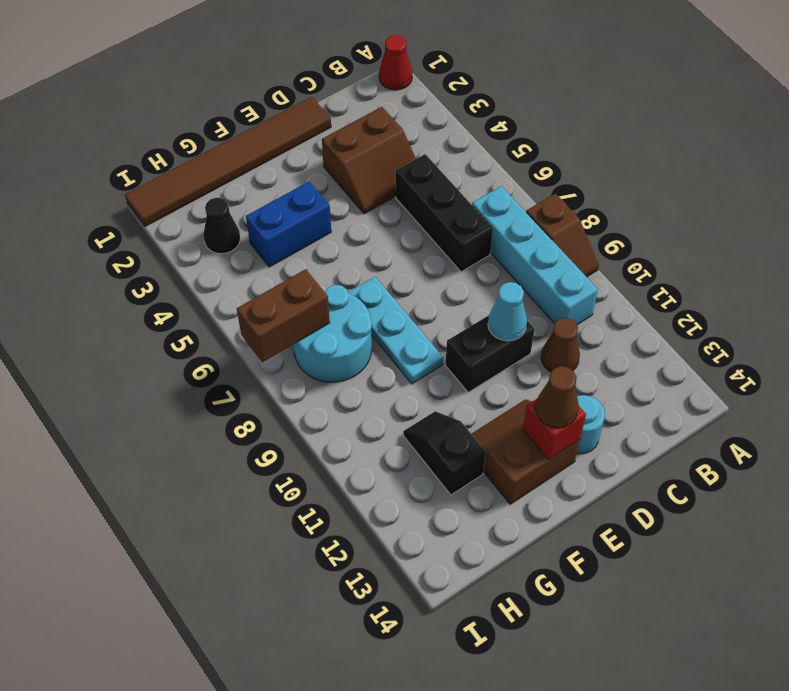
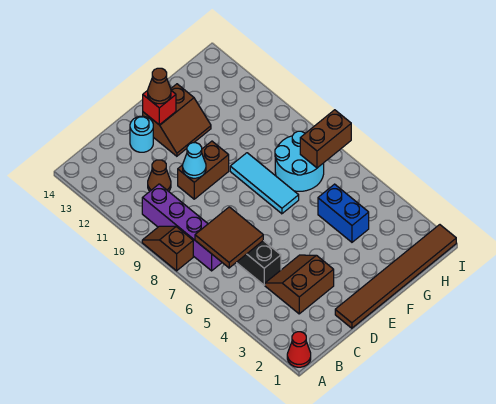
none -> brown tile B6:C7 level 2
cyan brick B7:B10 level 1 -> purple brick B7:B10 level 1
black brick D10:E10 level 1 -> brown brick D10:E10 level 1
blue brick F4:G4 level 1 -> blue brick G4:G5 level 1
cyan plate F7:F9 level 1 -> cyan tile F7:F9 level 1
black slope G11:G12 level 1 top 12 -> none
black cone H3 level 1 -> none

